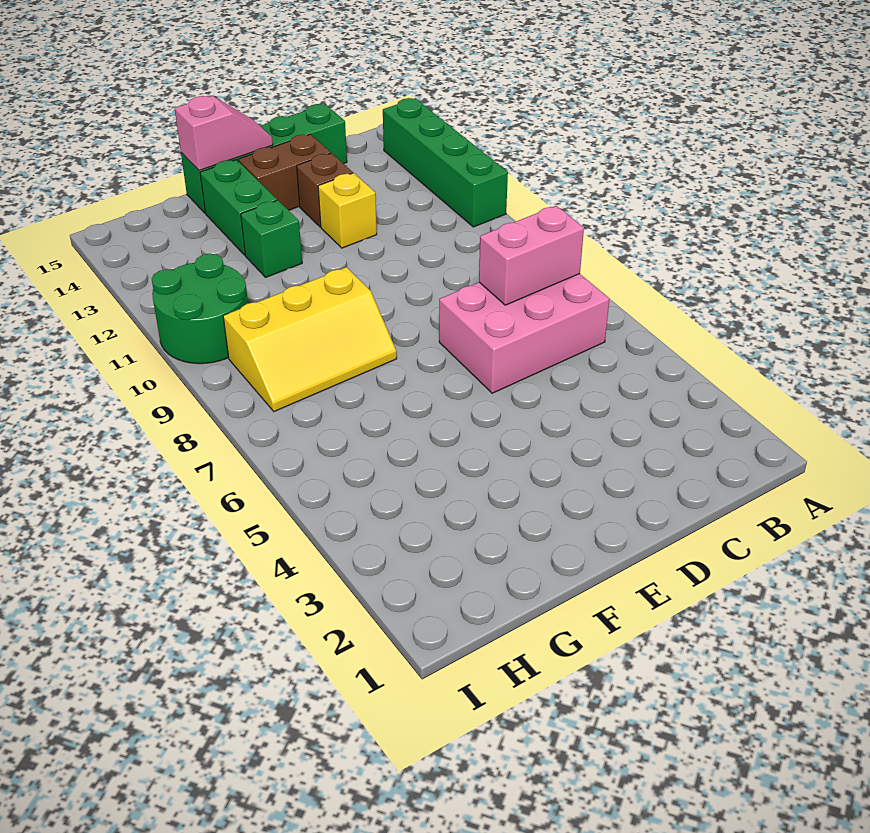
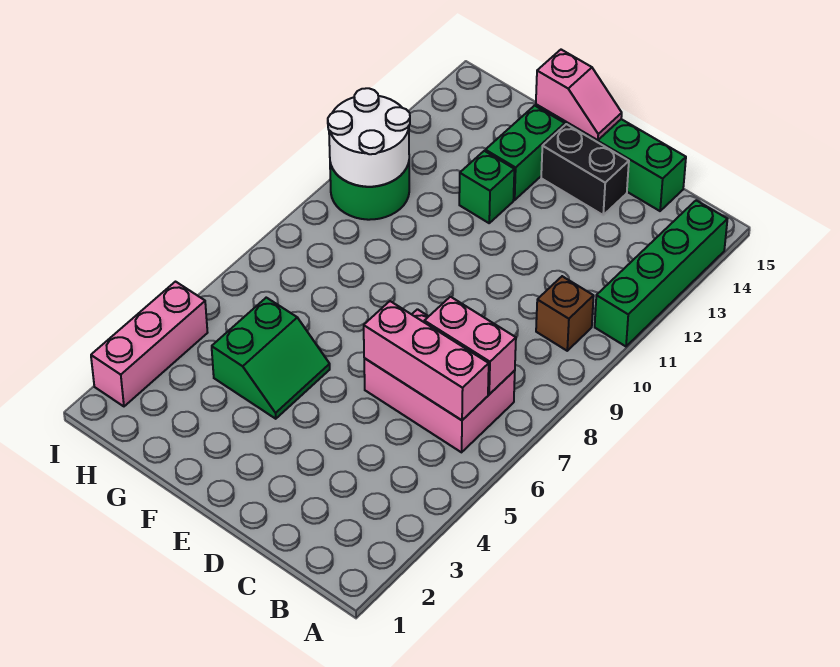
none -> pink brick B6:D6 level 2
yellow brick D12 level 1 -> none
brown brick D13 level 1 -> brown brick B10 level 1
brown brick D14:E14 level 1 -> black brick D14:E14 level 1
none -> green slope F4:G5 level 1 top G
yellow slope F8:H9 level 1 top 9 -> none
none -> white round brick H10:I11 level 2
none -> pink brick I2:I4 level 1

